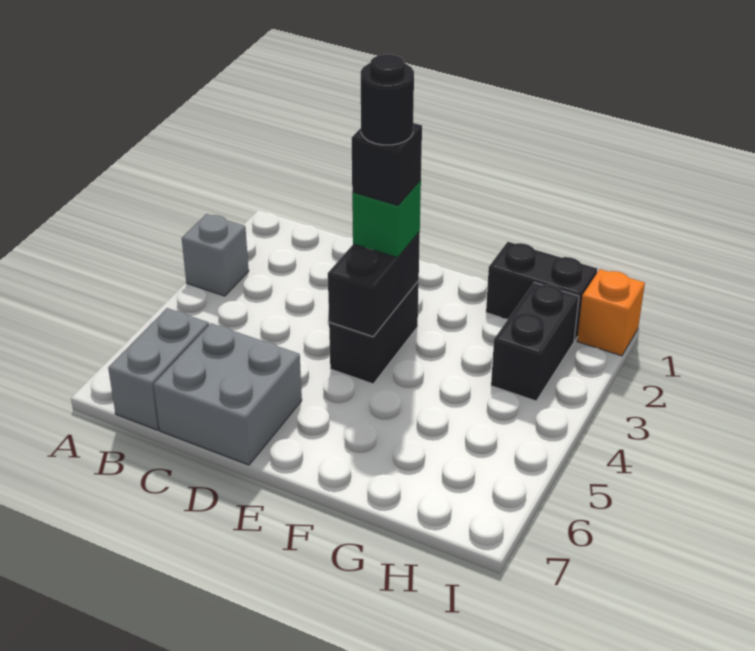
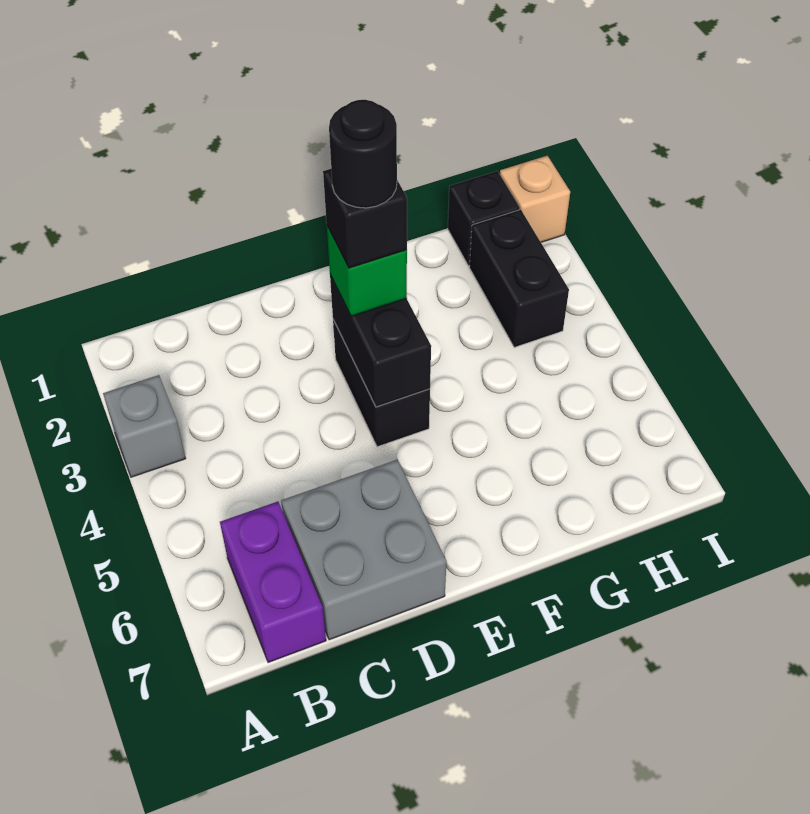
grey brick B6:B7 level 1 -> purple brick B6:B7 level 1
black brick G1:H1 level 1 -> black brick H1 level 1
orange brick I1 level 1 -> tan brick I1 level 1

